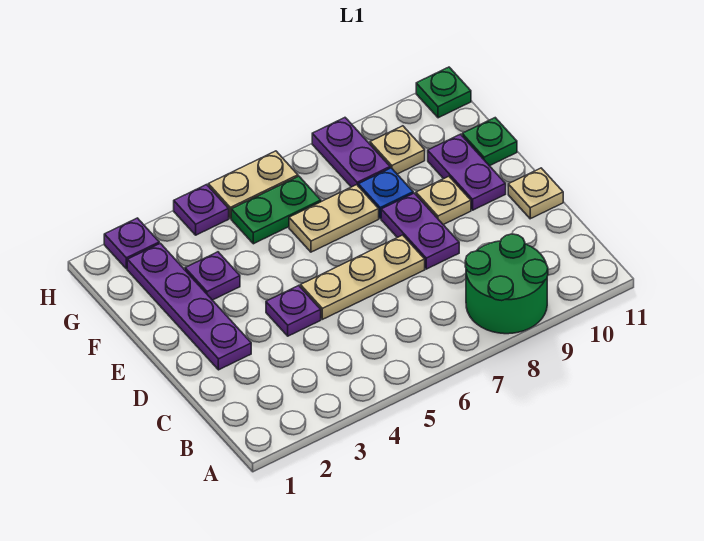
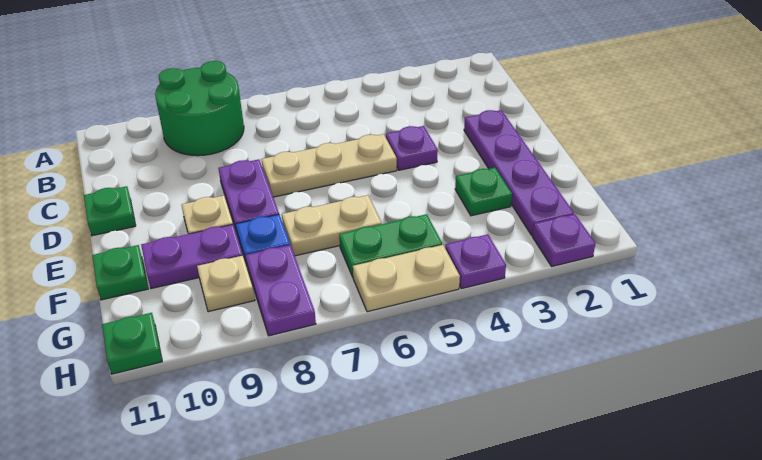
tan plate D11 level 1 -> green plate D11 level 1
purple plate E10:F10 level 1 -> purple plate F9:F10 level 1
purple plate F3 level 1 -> green plate F3 level 1

